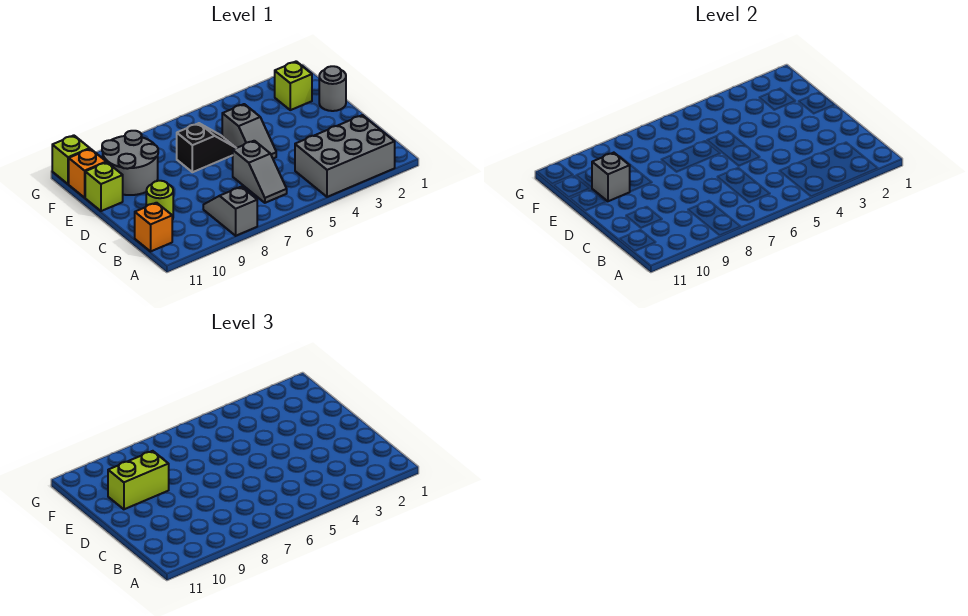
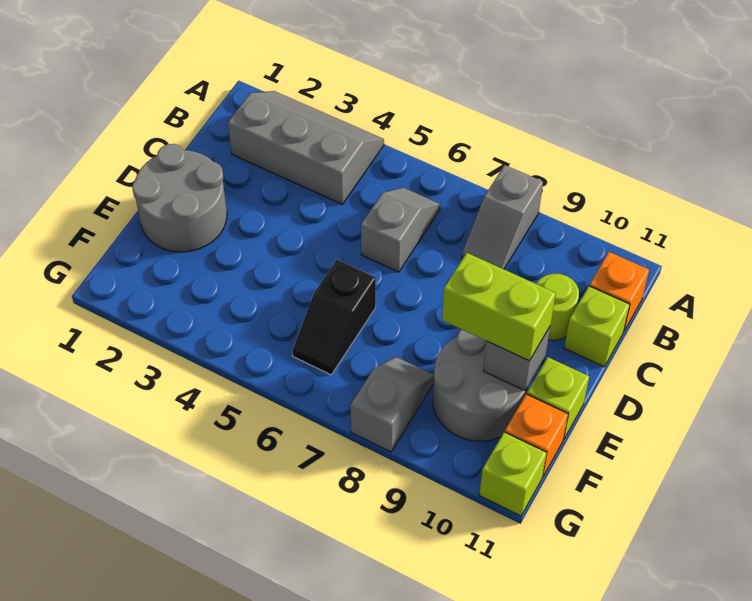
grey brick A2:B4 level 1 -> grey slope A2:B4 level 1 top B
grey slope D5:E5 level 1 top E -> grey slope F8:G8 level 1 top G
grey round brick E1 level 1 -> grey round brick D1:E2 level 1
black slope E6:E7 level 1 top 7 -> black slope E6:F6 level 1 top E
lime brick F2 level 1 -> lime brick C11 level 1

